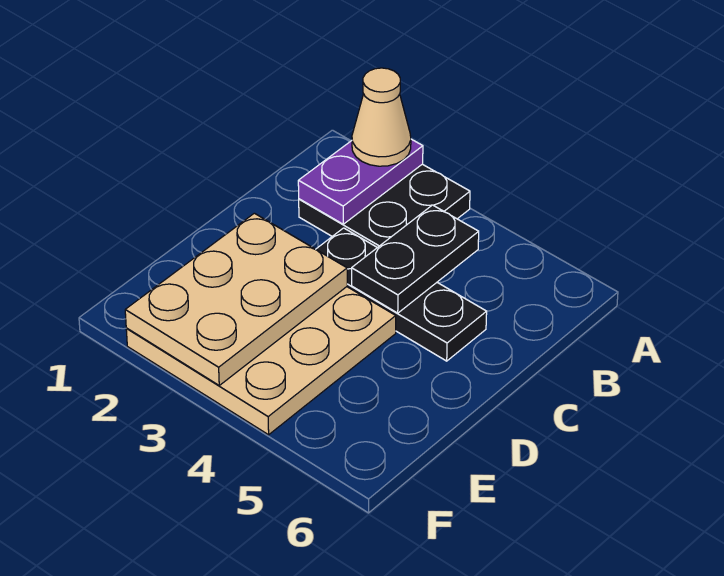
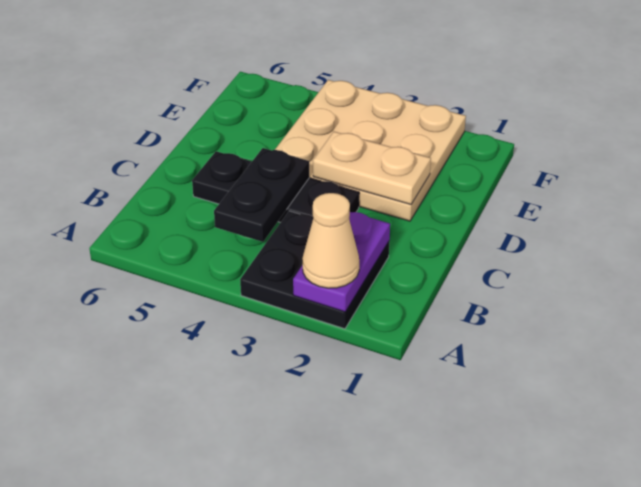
tan plate D2:F3 level 2 -> tan plate D2:D3 level 2

